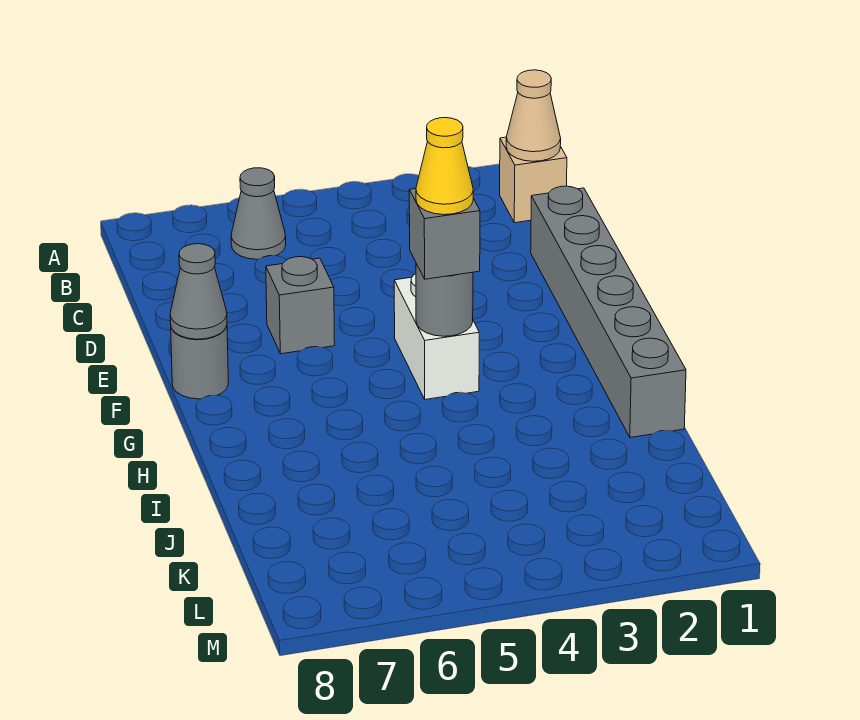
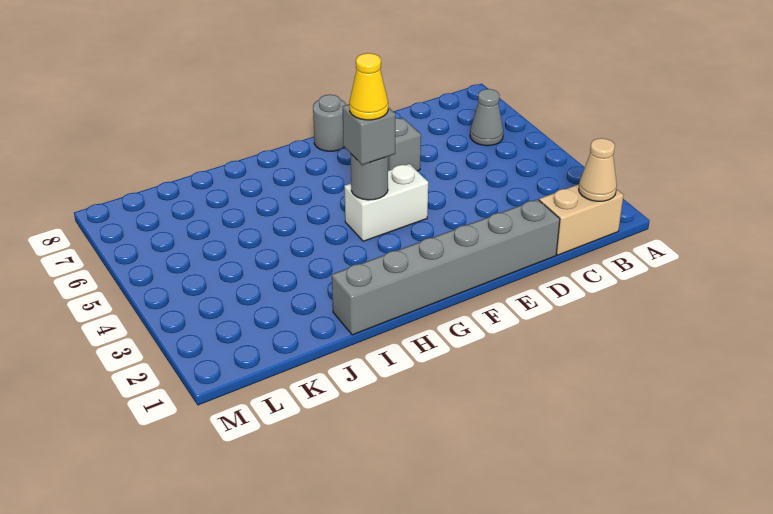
tan brick B1 level 1 -> tan brick B1:C1 level 1
grey cone F8 level 2 -> none

